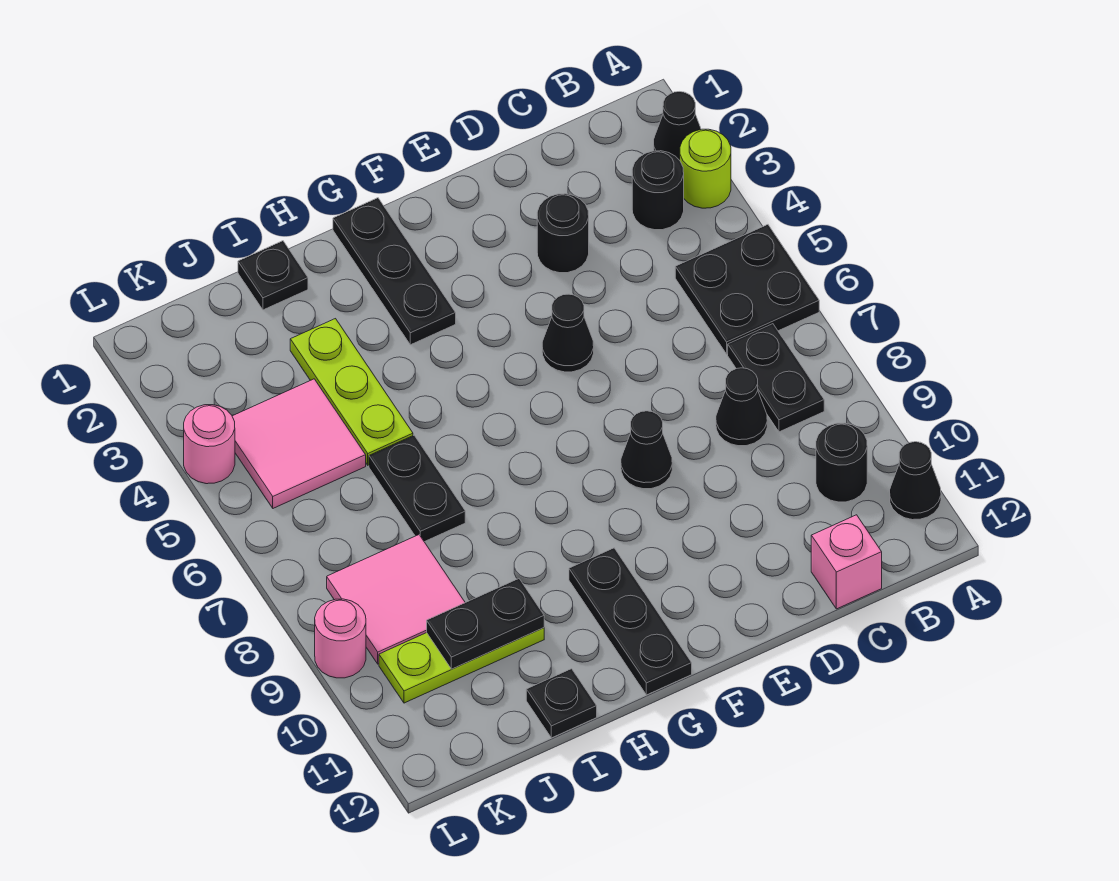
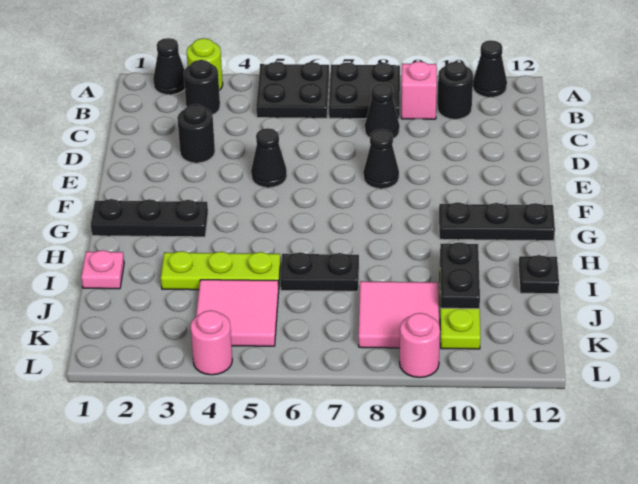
black plate B7:B8 level 1 -> black plate A7:B8 level 1
pink brick C12 level 1 -> pink brick B9 level 1
black plate I1 level 1 -> pink plate I1 level 1

